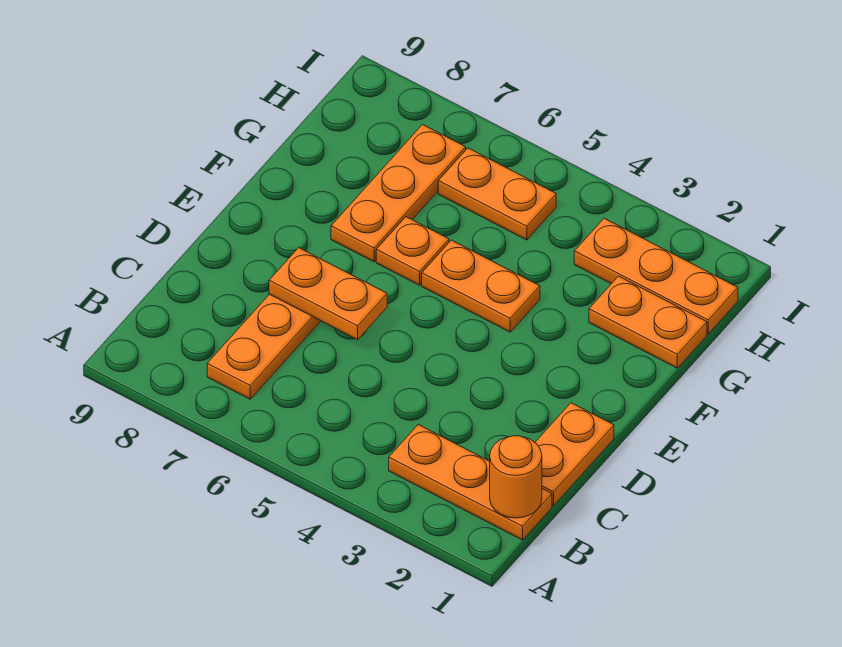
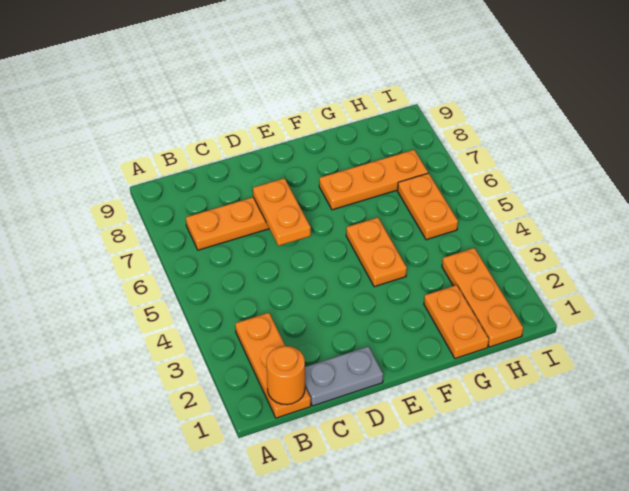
orange plate C1:D1 level 1 -> grey plate C1:D1 level 1
orange plate F6 level 1 -> none

